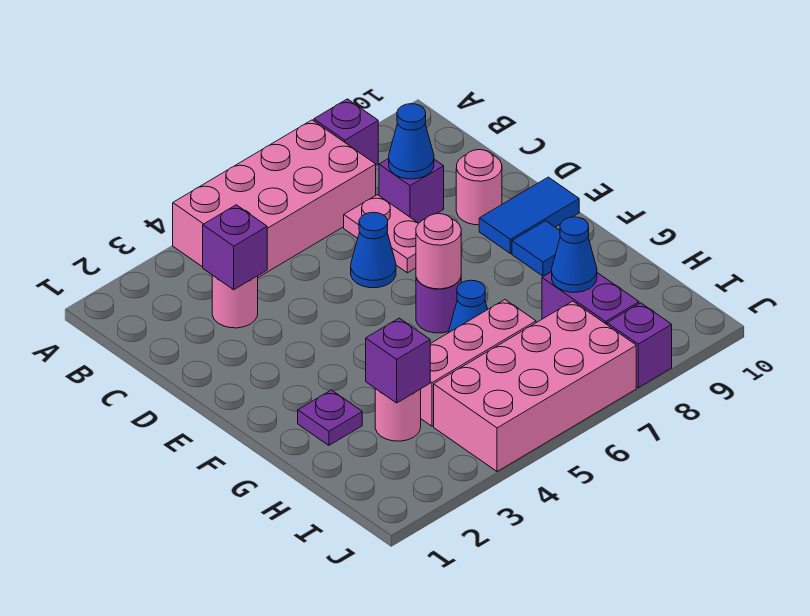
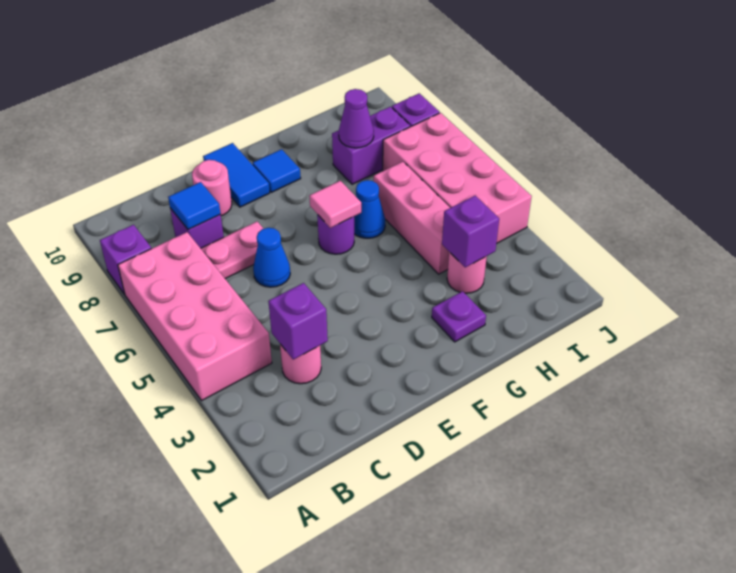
blue cone C8 level 2 -> blue tile C8 level 2
pink round brick F6 level 2 -> pink tile F6 level 2
blue cone H8 level 2 -> purple cone H8 level 2

